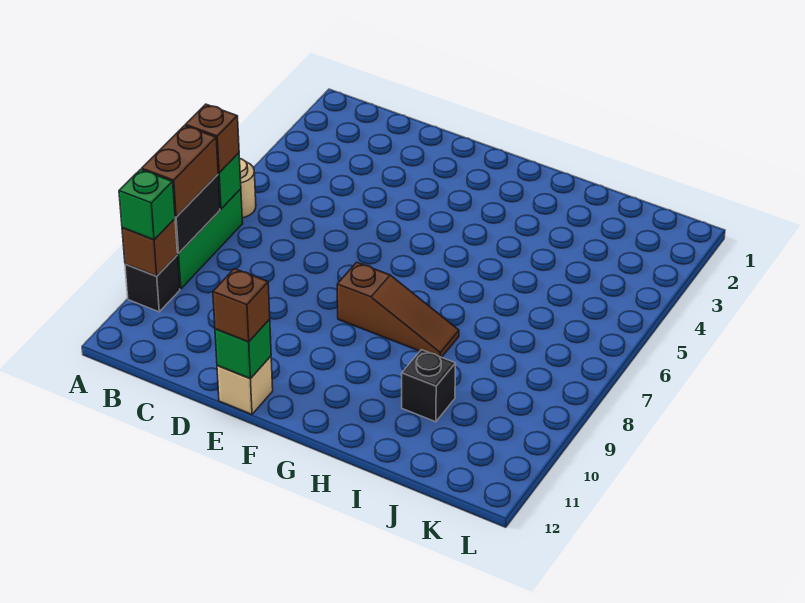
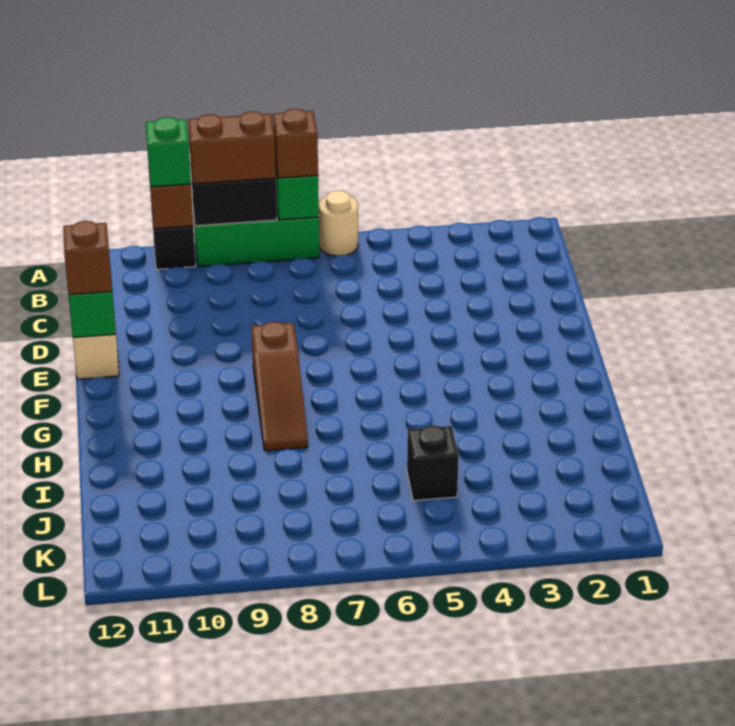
black brick I10 level 1 -> black brick J5 level 1

